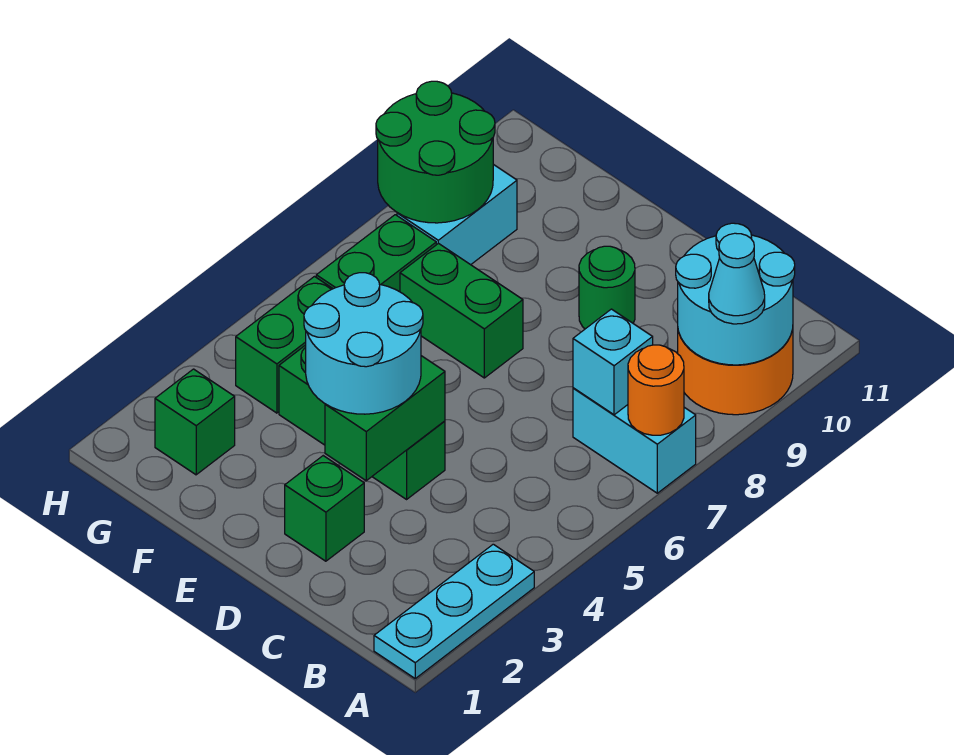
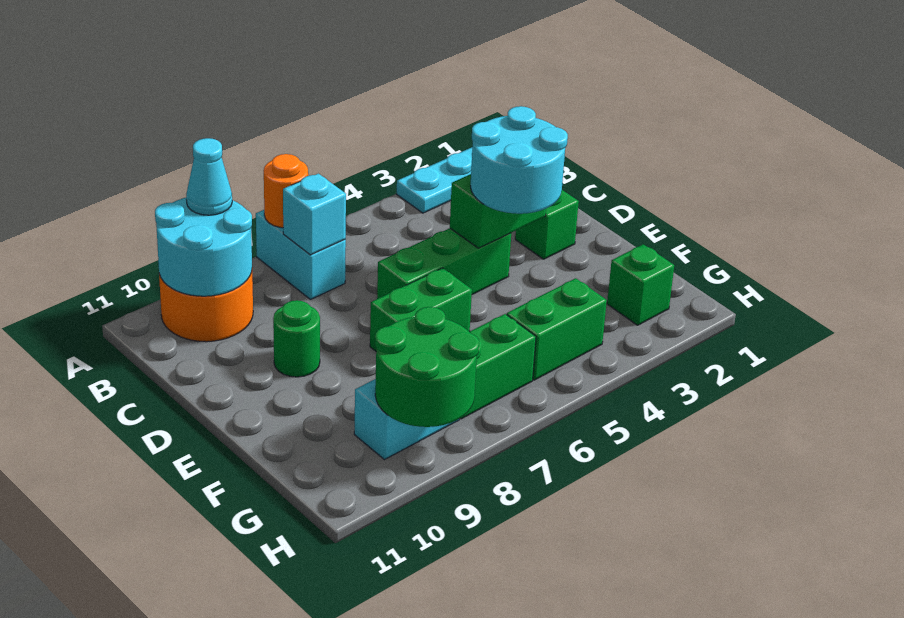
green brick D4:F4 level 1 -> green brick D4:D6 level 1
green brick E7:F7 level 1 -> green brick E6:E7 level 1

